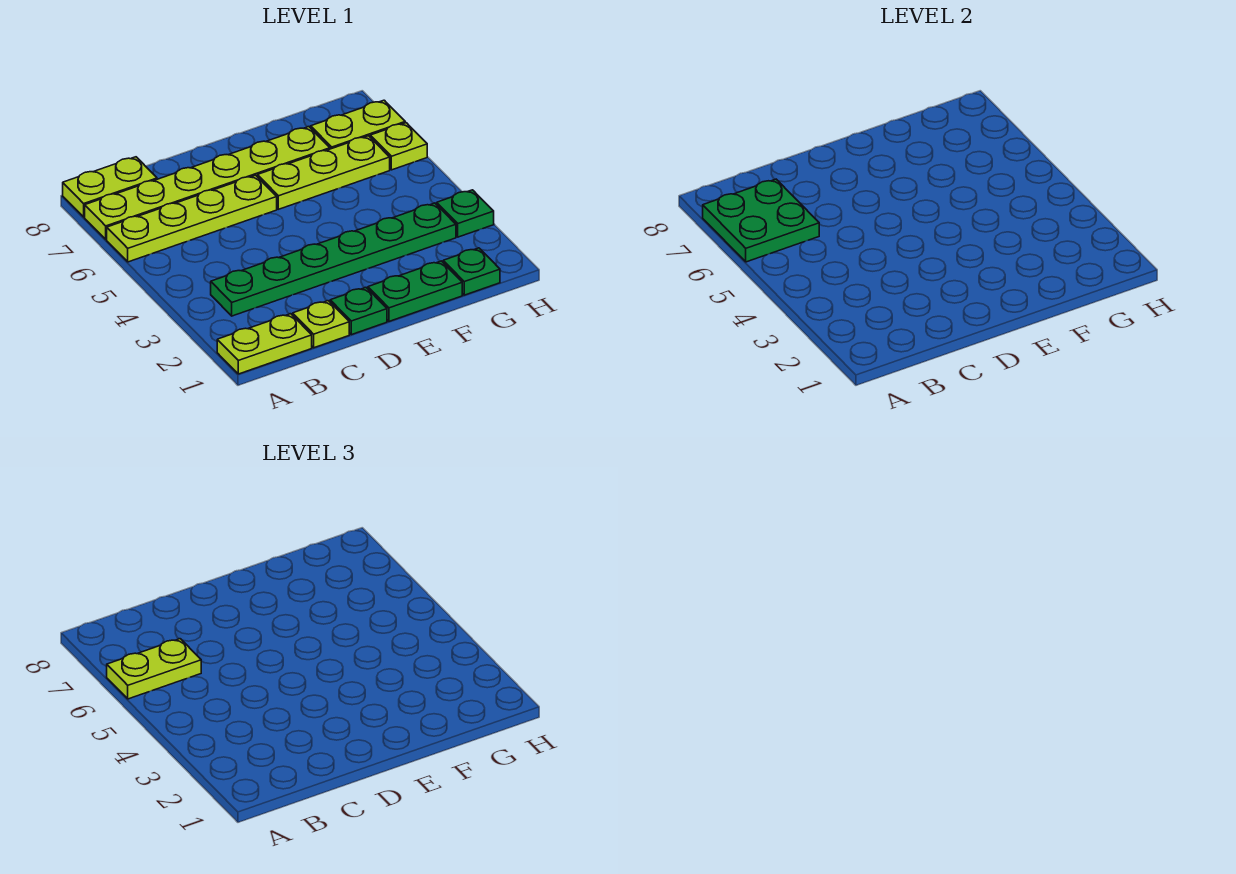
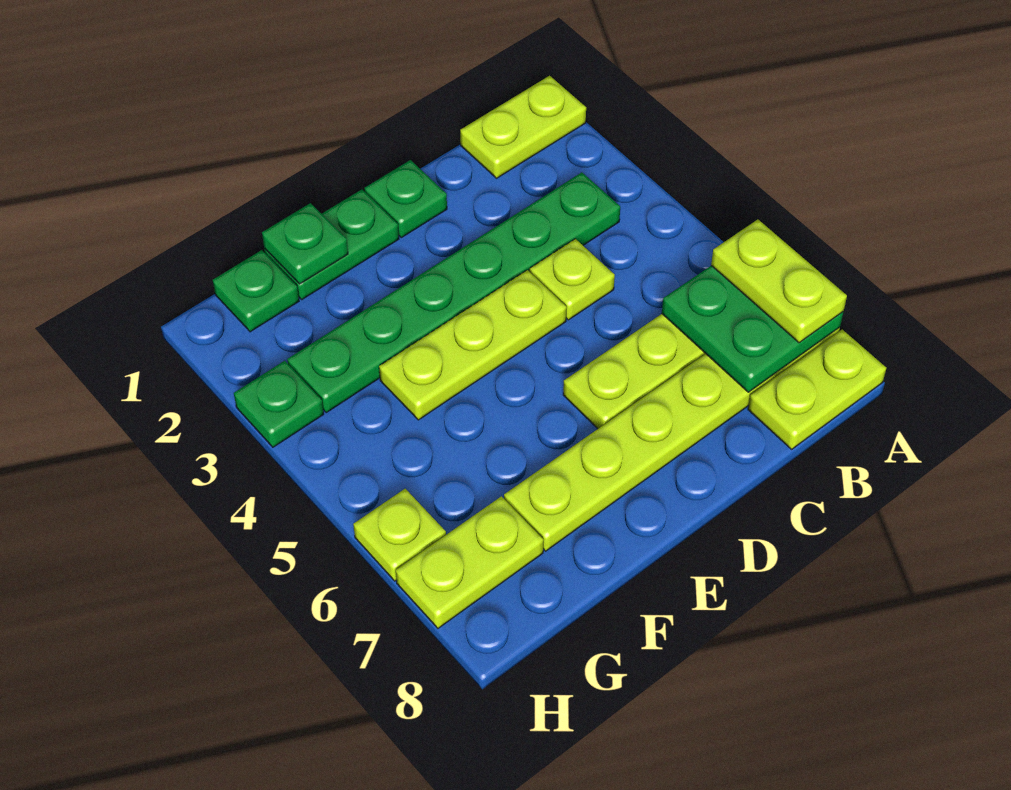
lime plate A6:B6 level 3 -> lime plate A6:A7 level 3
lime plate C1 level 1 -> lime plate C4 level 1
lime plate E6:G6 level 1 -> lime plate D4:F4 level 1
none -> green plate F1 level 2

